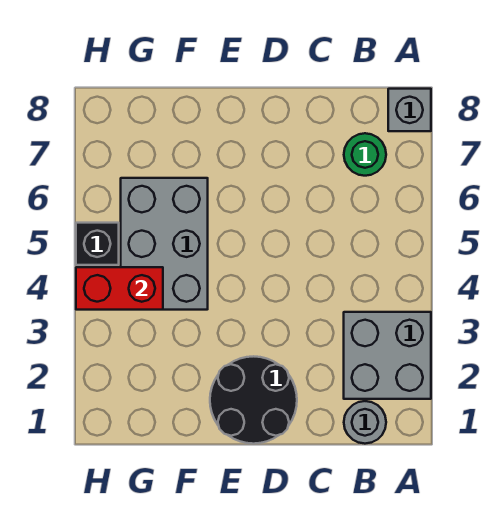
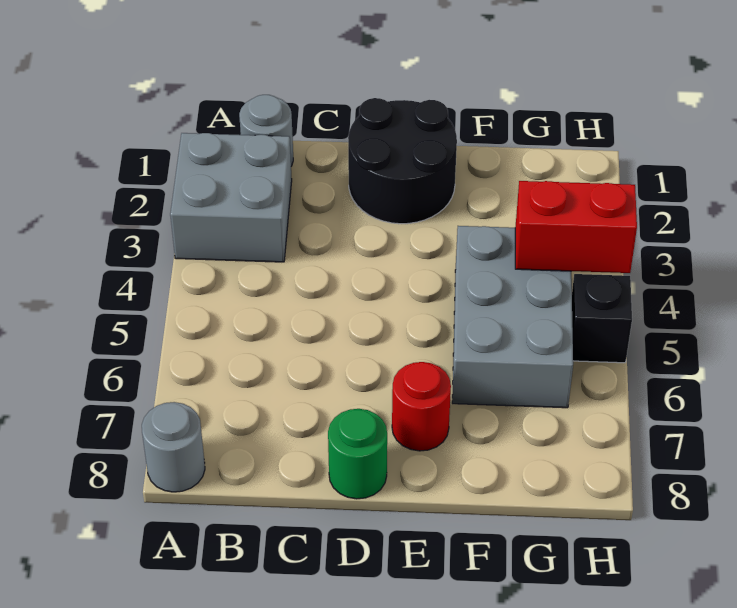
grey brick A8 level 1 -> grey round brick A8 level 1
green round brick B7 level 1 -> green round brick D8 level 1
none -> red round brick E7 level 1

